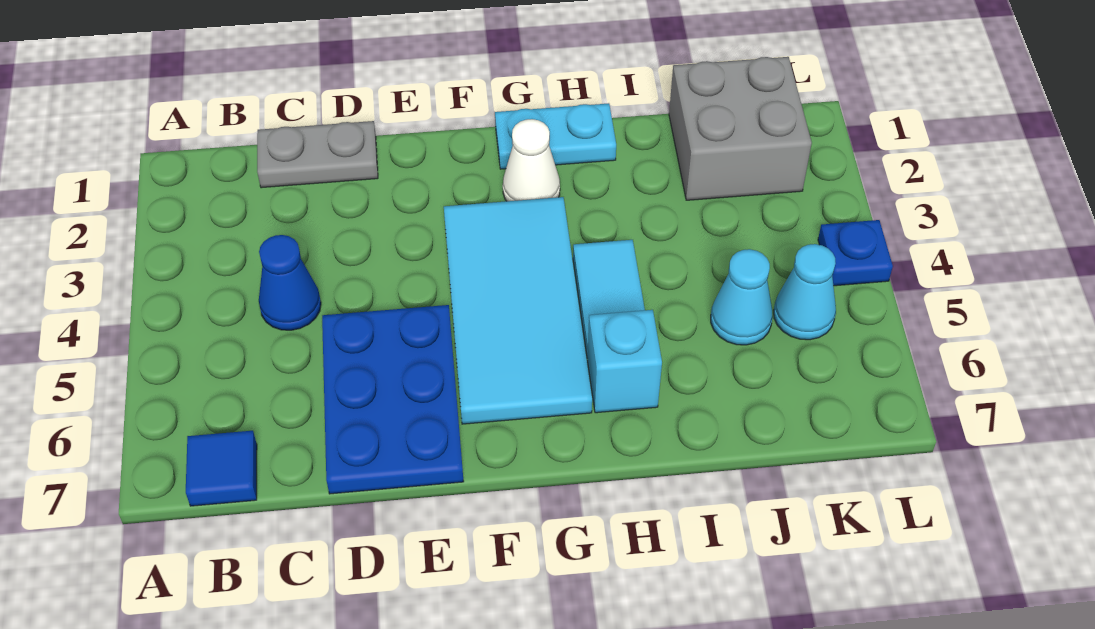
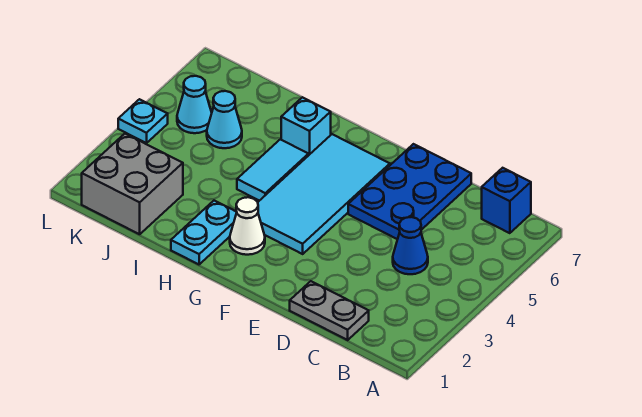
blue tile B7 level 1 -> blue brick B7 level 1
cyan plate G1:H1 level 1 -> cyan plate H1:H2 level 1
blue plate L4 level 1 -> cyan plate L4 level 1

